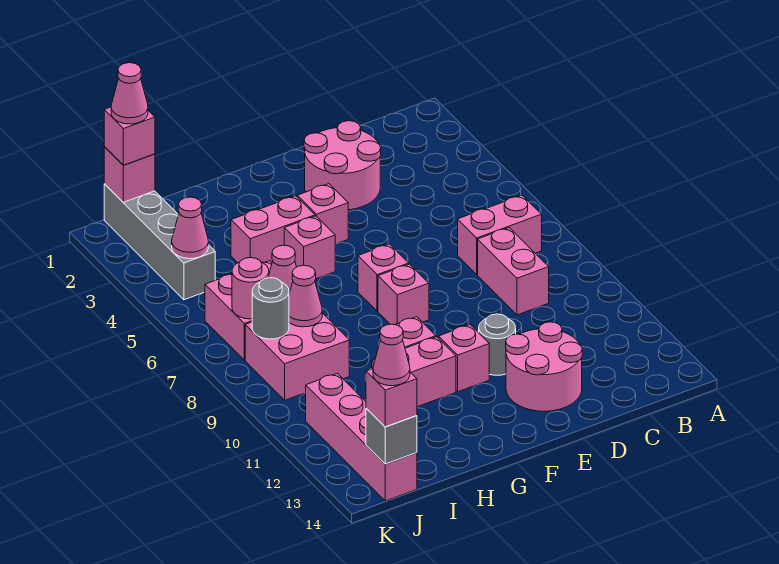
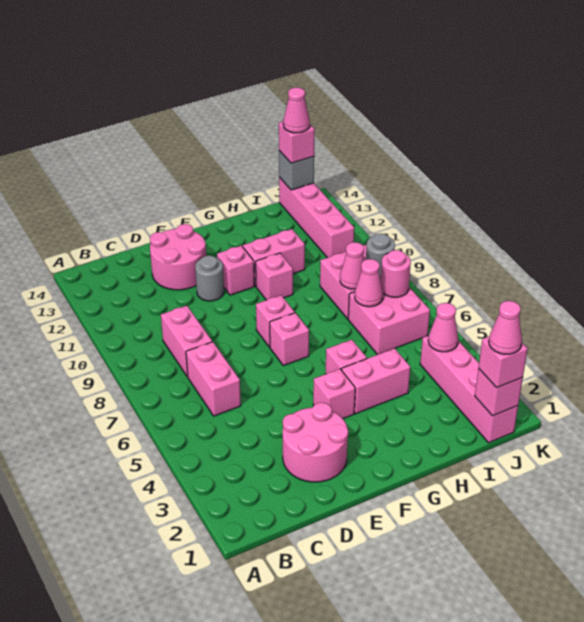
pink brick B7:C7 level 1 -> pink brick C6:C7 level 1
grey brick J1:J4 level 1 -> pink brick J1:J4 level 1

